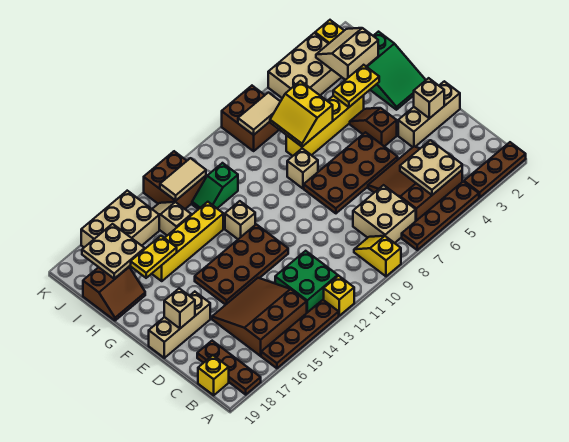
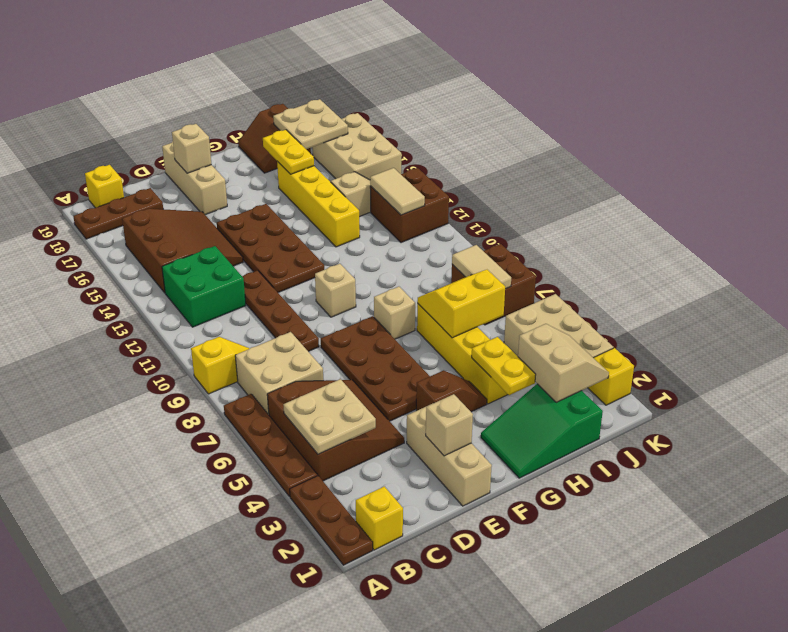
yellow brick A12 level 1 -> yellow brick B1 level 1
brown plate A13:A16 level 1 -> brown plate D9:D12 level 1
tan brick G12 level 1 -> tan brick F10 level 1
green slope I11:I12 level 1 top 11 -> none

